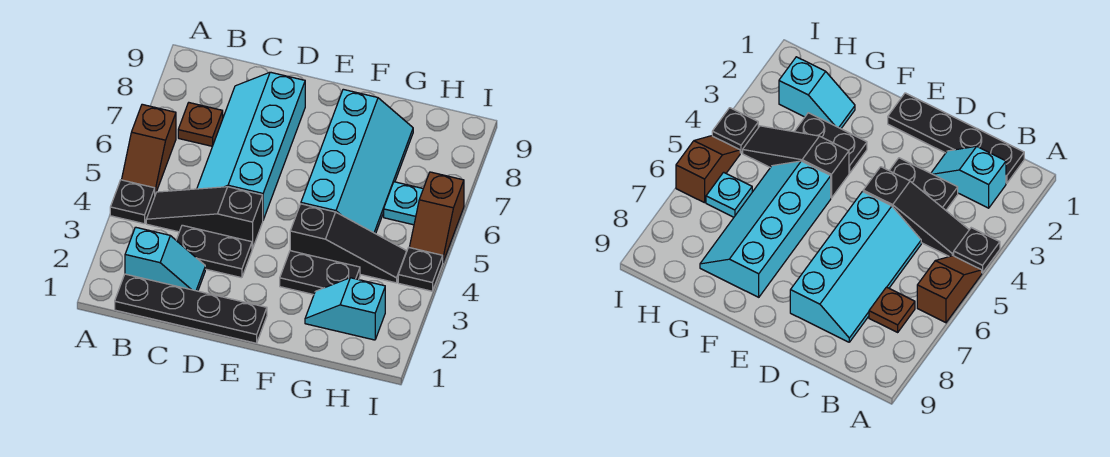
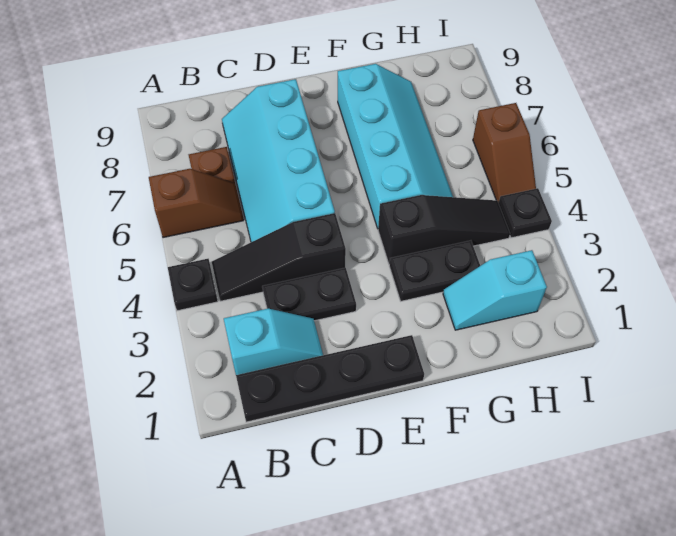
brown slope A5:A6 level 1 top 6 -> brown slope A6:B6 level 1 top A
cyan plate H6 level 1 -> none

